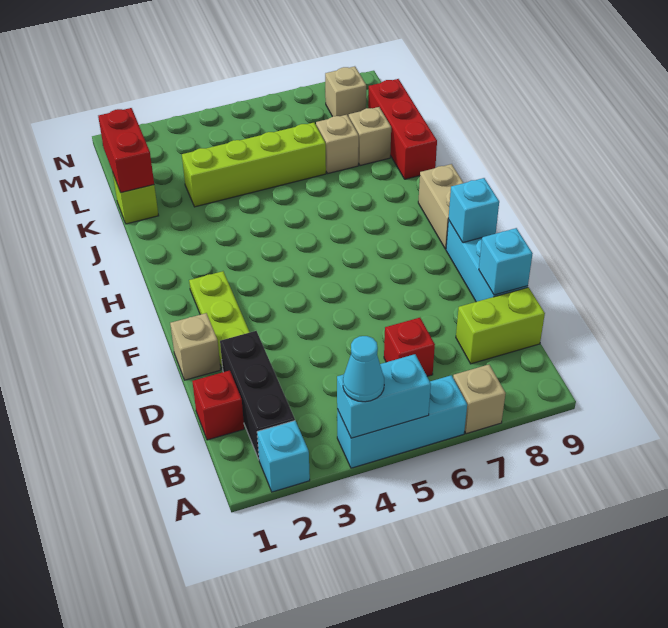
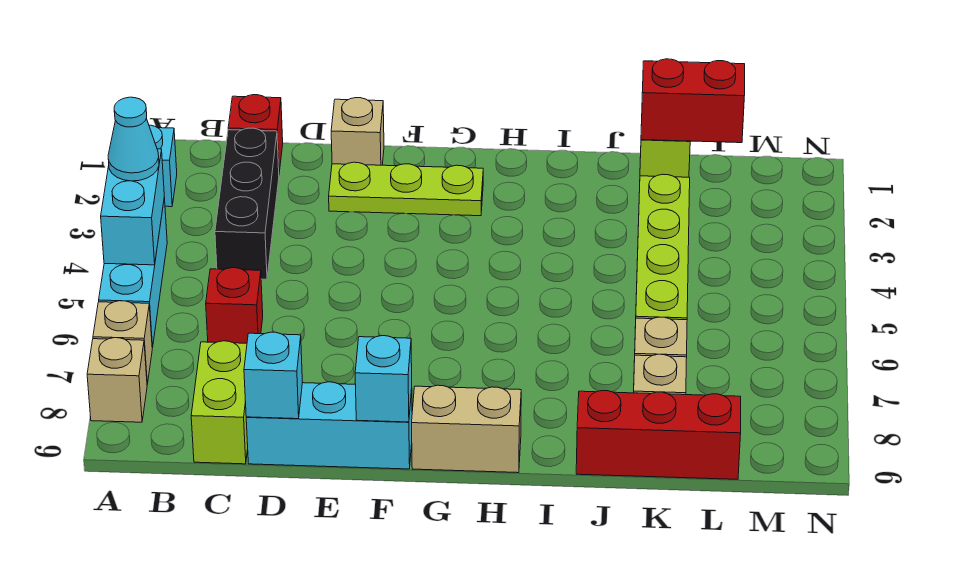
black brick B2:D2 level 1 -> black brick C2:C4 level 1
tan brick M8 level 1 -> tan brick A8 level 1

